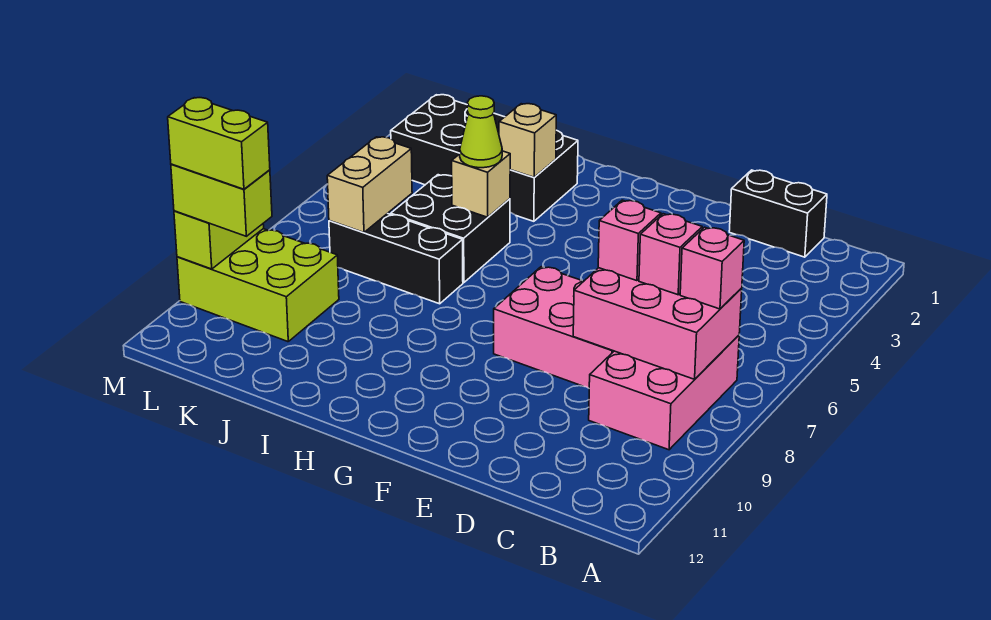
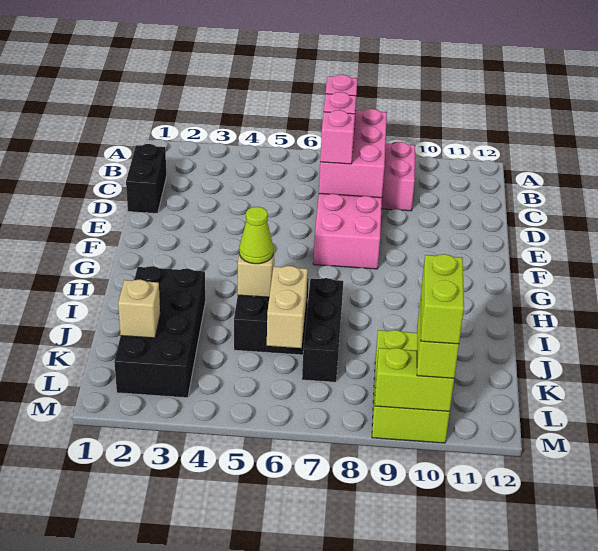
tan brick I3 level 2 -> tan brick K2 level 2
tan brick K6:K7 level 2 -> tan brick J6:K6 level 2

